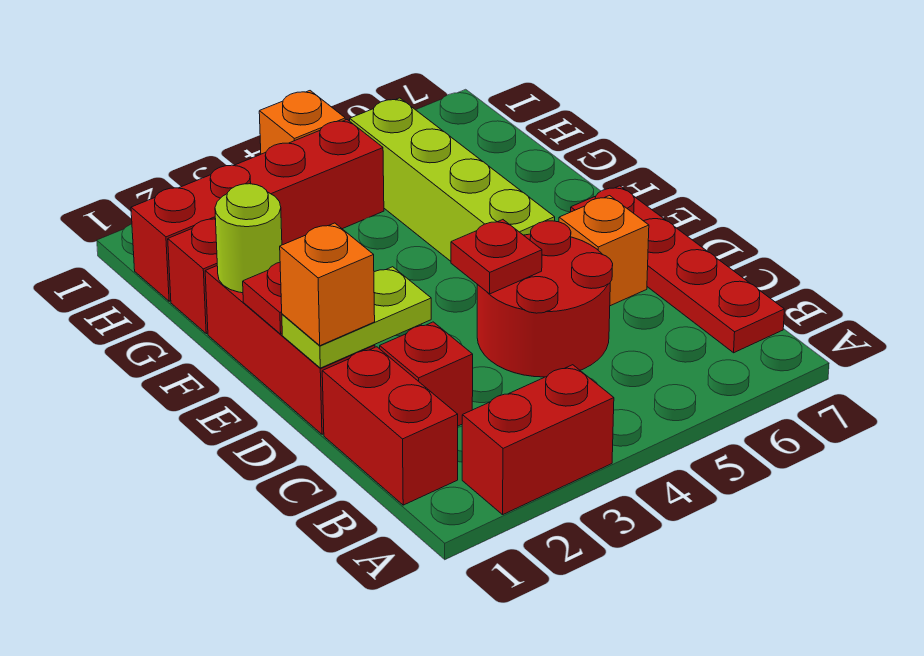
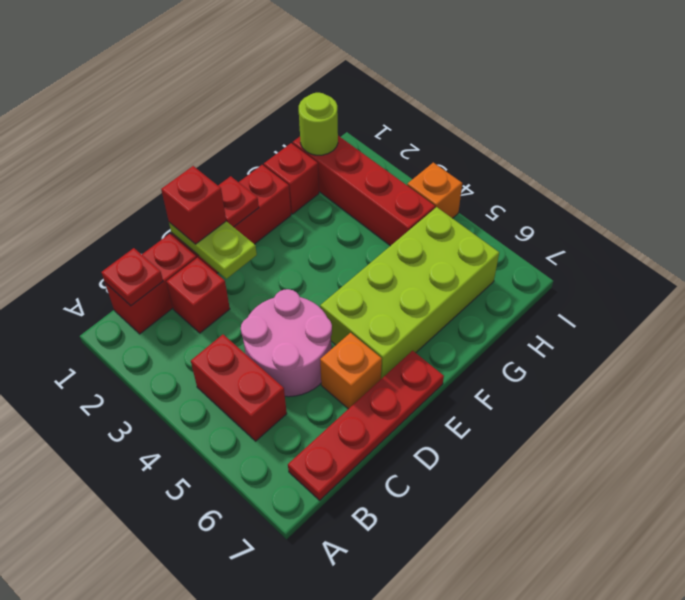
red brick A2:A3 level 1 -> red brick B4:B5 level 1
red round brick C4:D5 level 1 -> pink round brick C4:D5 level 1
orange brick D1 level 3 -> red brick D1 level 3
red plate D4 level 2 -> red plate B1 level 2
lime brick E5:H5 level 1 -> lime brick E5:H6 level 1
lime round brick F1 level 2 -> lime round brick H1 level 2

